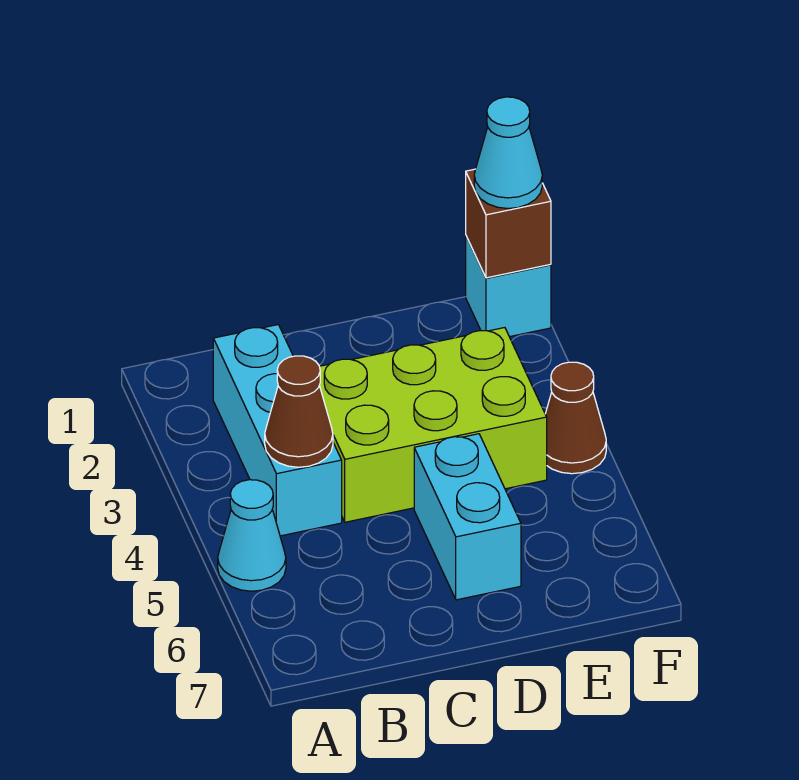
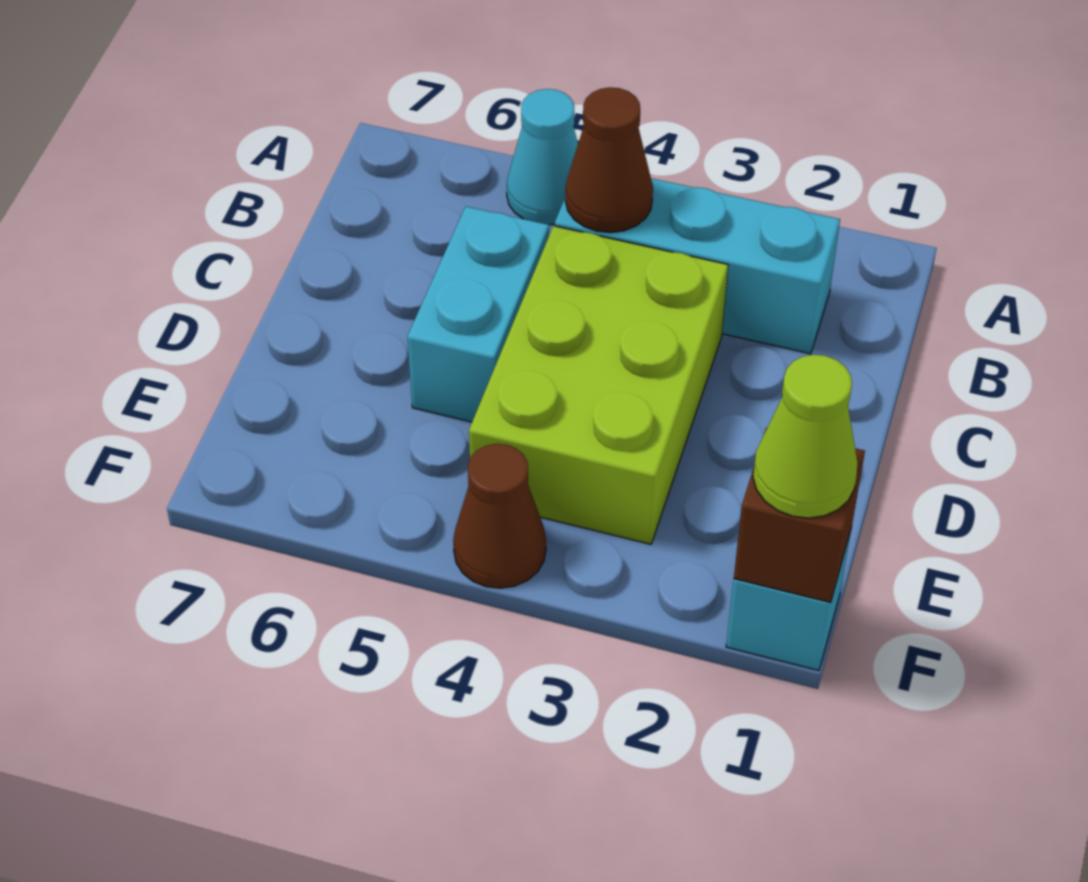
cyan brick D5:D6 level 1 -> cyan brick C5:D5 level 1
cyan cone F1 level 3 -> lime cone F1 level 3

